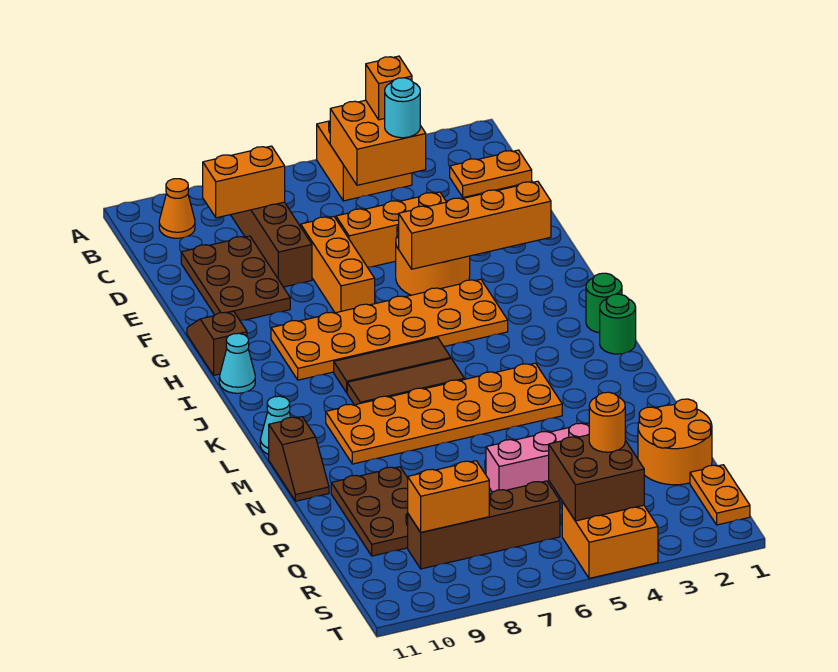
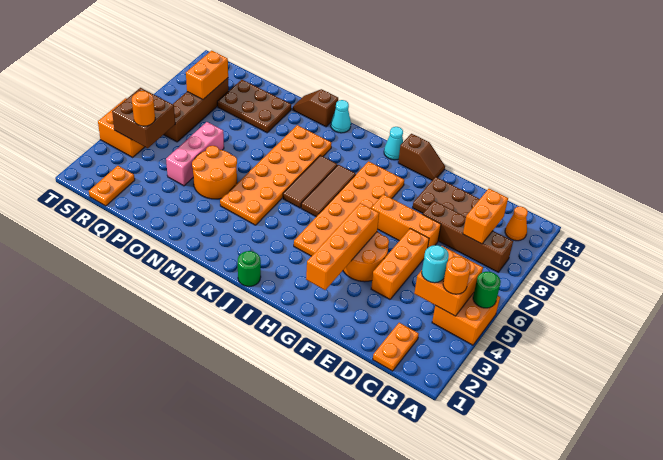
orange brick B4 level 3 -> orange round brick B4 level 3
green round brick K1 level 1 -> green round brick A5 level 2
orange round brick P1:Q2 level 1 -> orange round brick N4:O5 level 1
orange plate R1:S1 level 1 -> orange plate R1:R2 level 1

